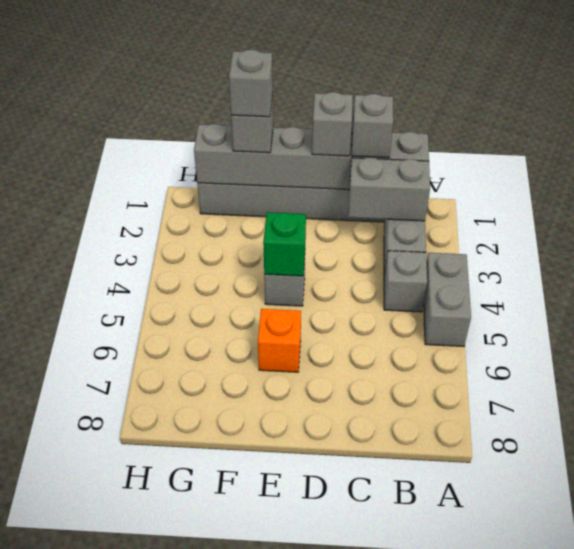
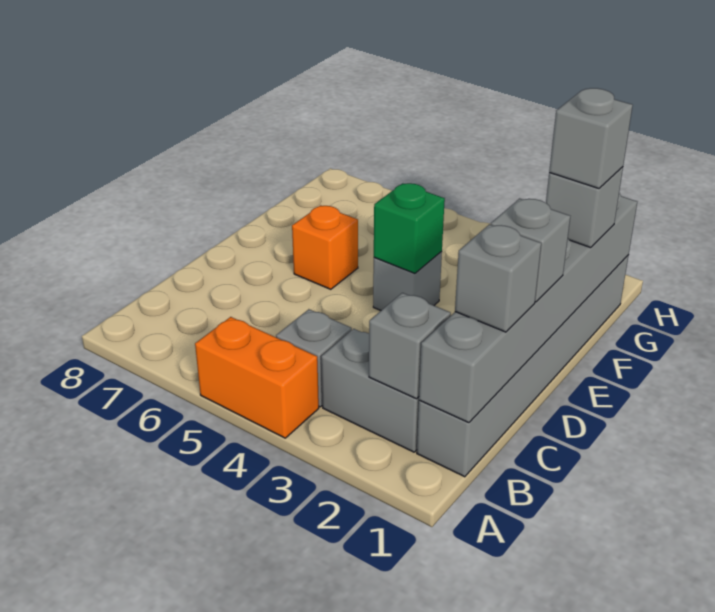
grey brick A4:A5 level 1 -> orange brick A4:A5 level 1
grey brick B2:C2 level 2 -> grey brick B2 level 2

